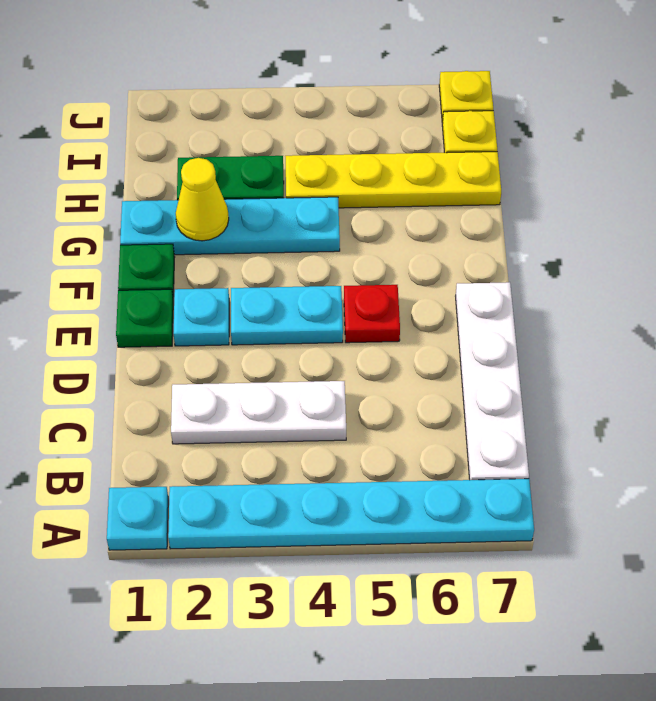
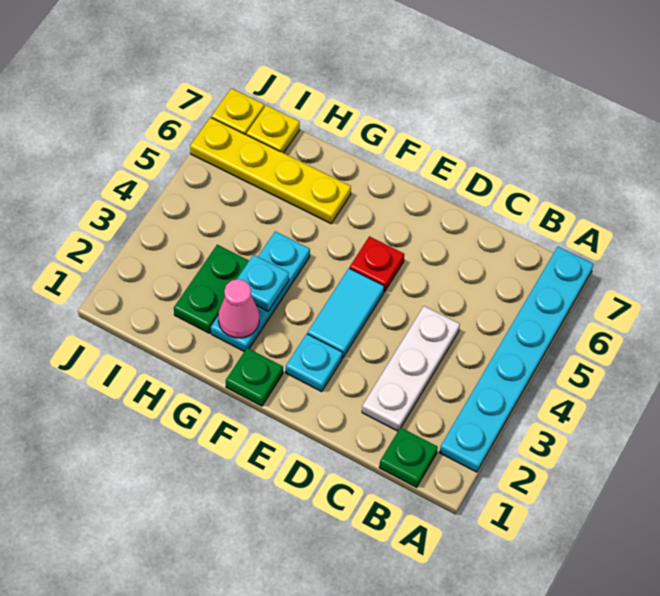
cyan plate A1 level 1 -> cyan plate G3 level 2
white plate B7:E7 level 1 -> none
green plate E1 level 1 -> green plate B1 level 1
cyan plate E3:E4 level 1 -> cyan tile E3:E4 level 1
cyan plate G1:G4 level 1 -> cyan plate G2:G4 level 1
yellow cone G2 level 2 -> pink cone G2 level 2
yellow plate H4:H7 level 1 -> yellow plate G6:J6 level 1

